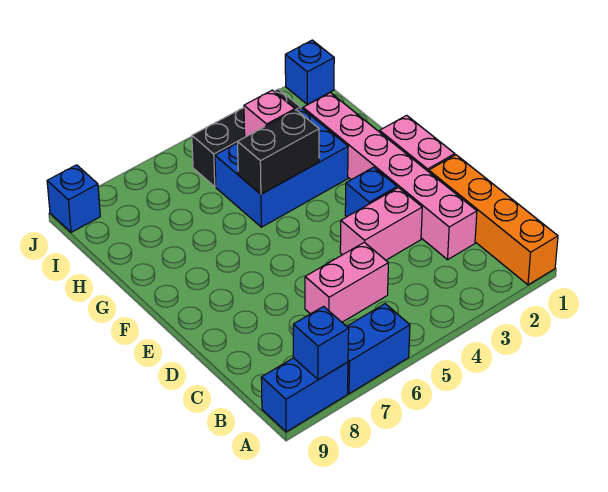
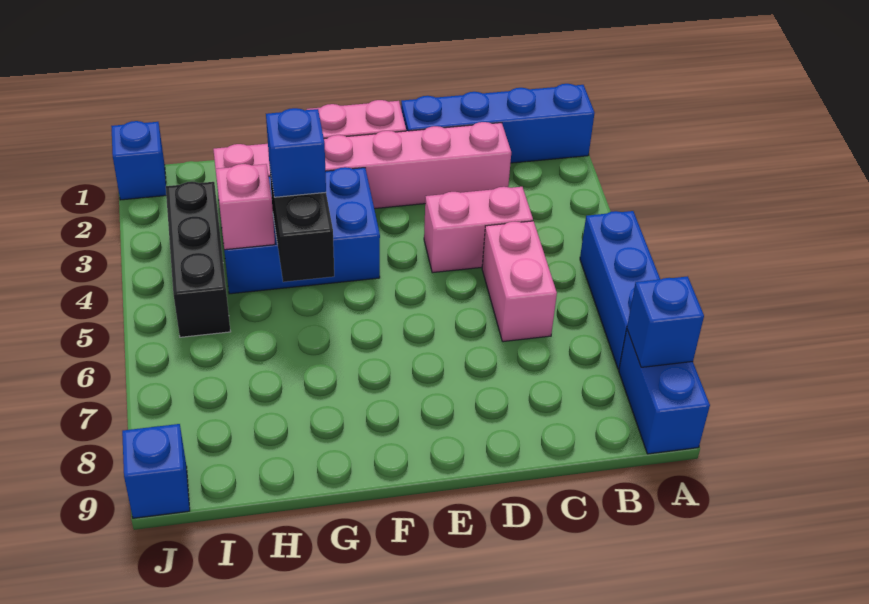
orange brick A1:D1 level 1 -> blue brick A1:D1 level 1
blue brick A6:A7 level 1 -> blue brick A5:A7 level 1
pink brick D3:D4 level 1 -> pink brick C4:D4 level 1
blue brick E3 level 1 -> blue brick G4 level 3
blue brick G3:H5 level 1 -> blue brick F3:H4 level 1

